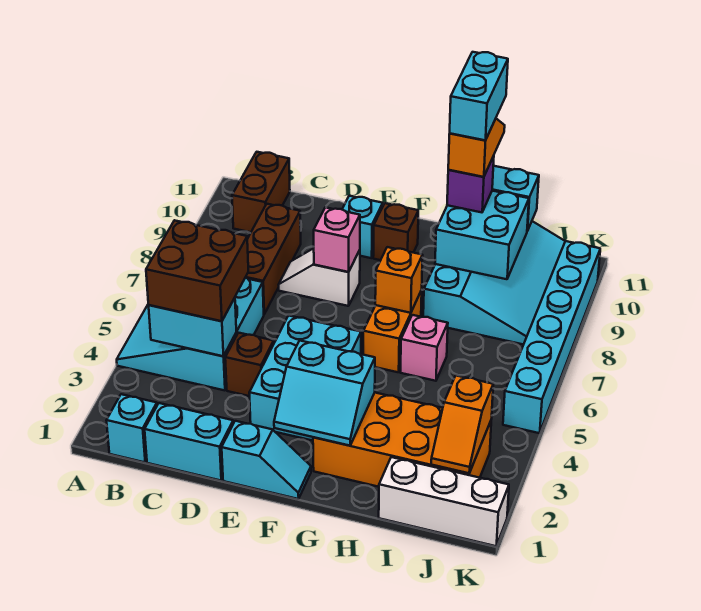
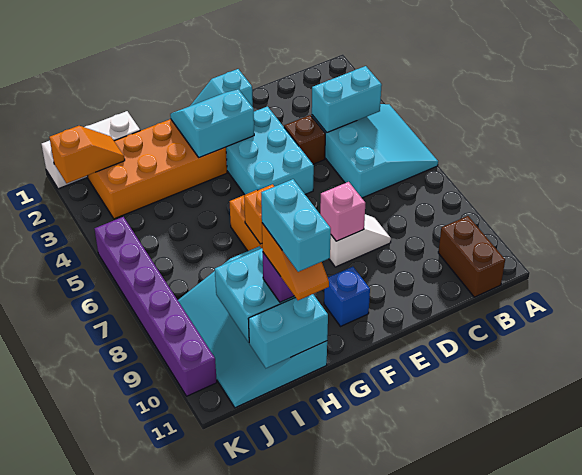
cyan brick B1 level 1 -> none
brown brick B4:C5 level 3 -> none
cyan brick C1:D1 level 1 -> none
brown brick C7:C9 level 1 -> none
cyan brick E10 level 1 -> none
brown brick F10 level 1 -> blue brick F10 level 1
pink brick H6 level 1 -> none
orange slope J2:J3 level 2 top 3 -> orange slope J2:K2 level 2 top K
cyan brick K5:K10 level 1 -> purple brick K5:K10 level 1

